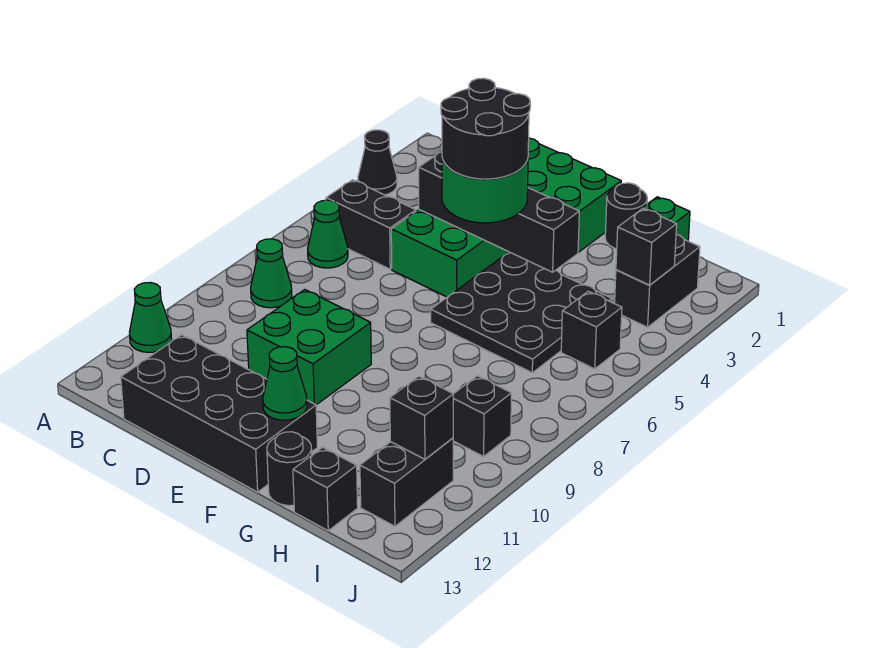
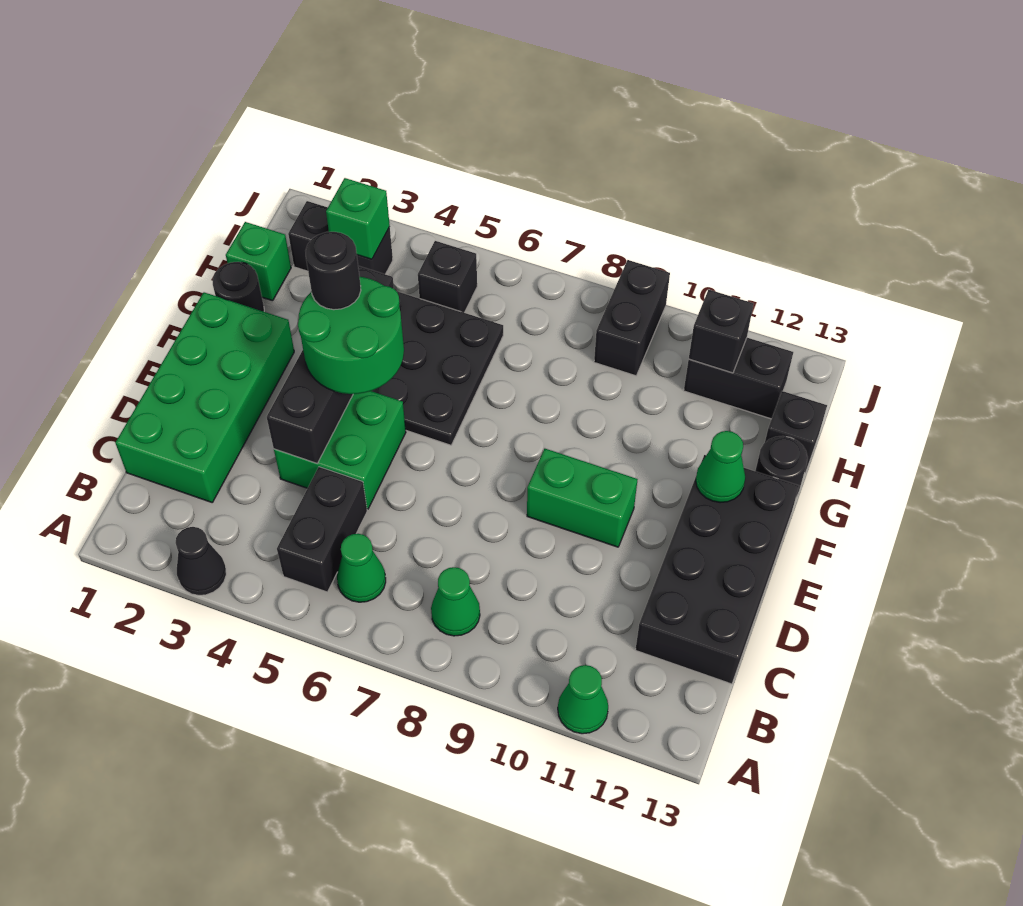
green brick D9:E10 level 1 -> green brick E9:E10 level 1
black round brick E4:F5 level 4 -> black round brick F4 level 4
black brick I3 level 2 -> green brick I3 level 2
black brick I9 level 1 -> black brick I9:J9 level 1

